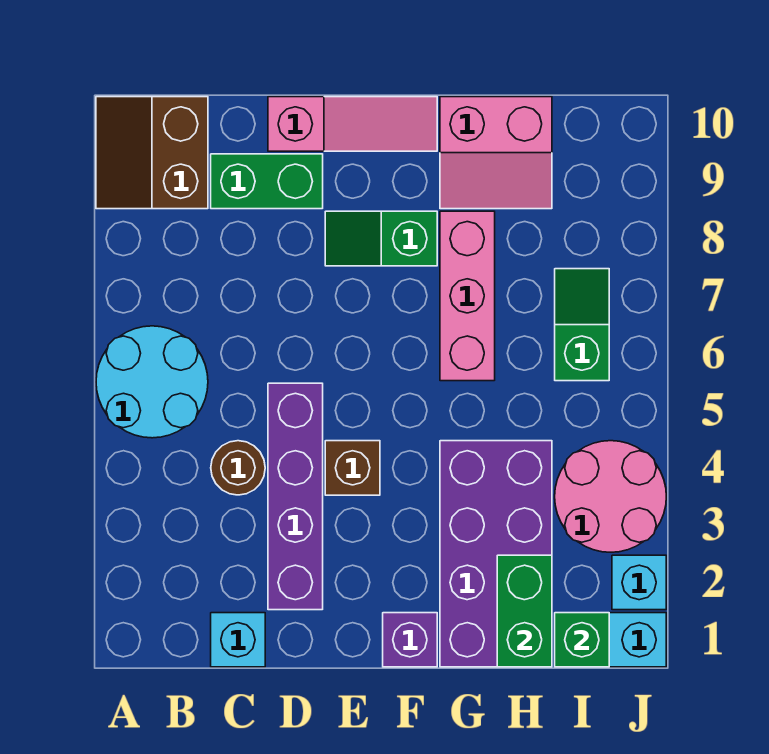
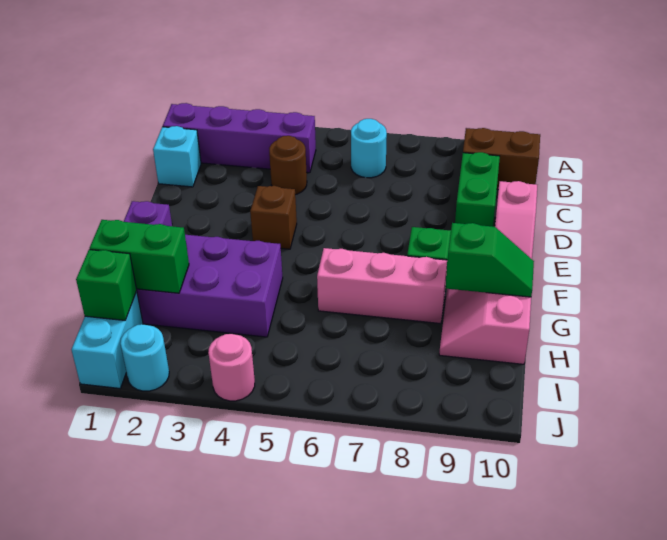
cyan round brick A5:B6 level 1 -> cyan round brick B6 level 1
purple brick D2:D5 level 1 -> purple brick B1:B4 level 1
pink round brick I3:J4 level 1 -> pink round brick J4 level 1
green slope I6:I7 level 1 top 6 -> green slope G9:G10 level 2 top 9
cyan brick J2 level 1 -> cyan round brick J2 level 1

